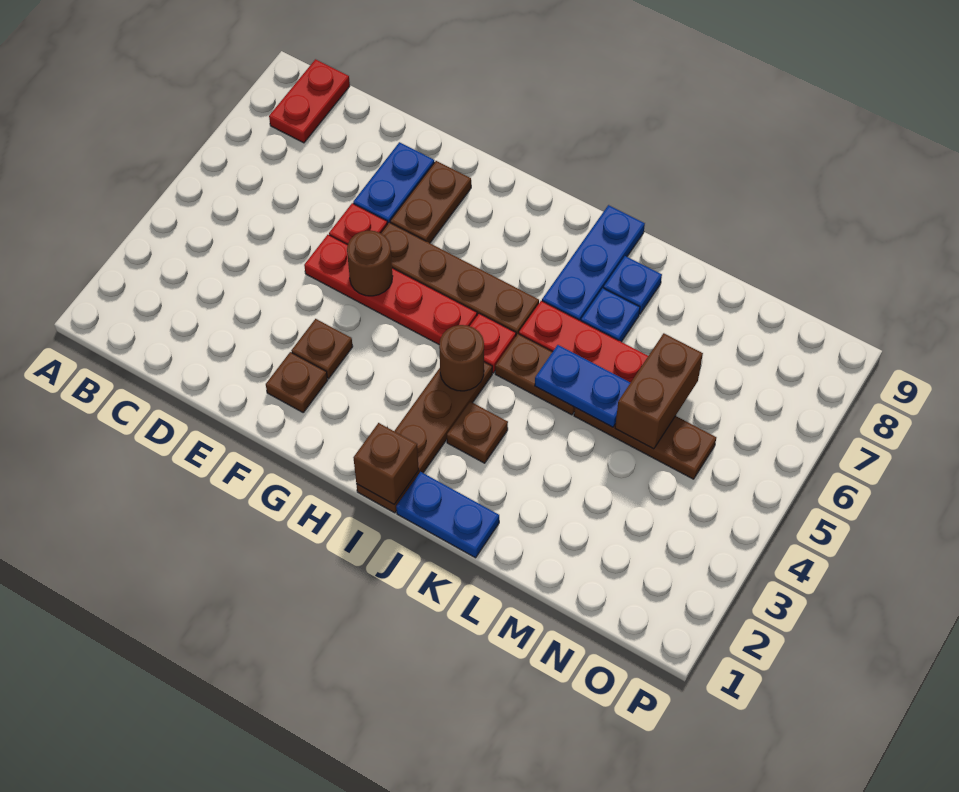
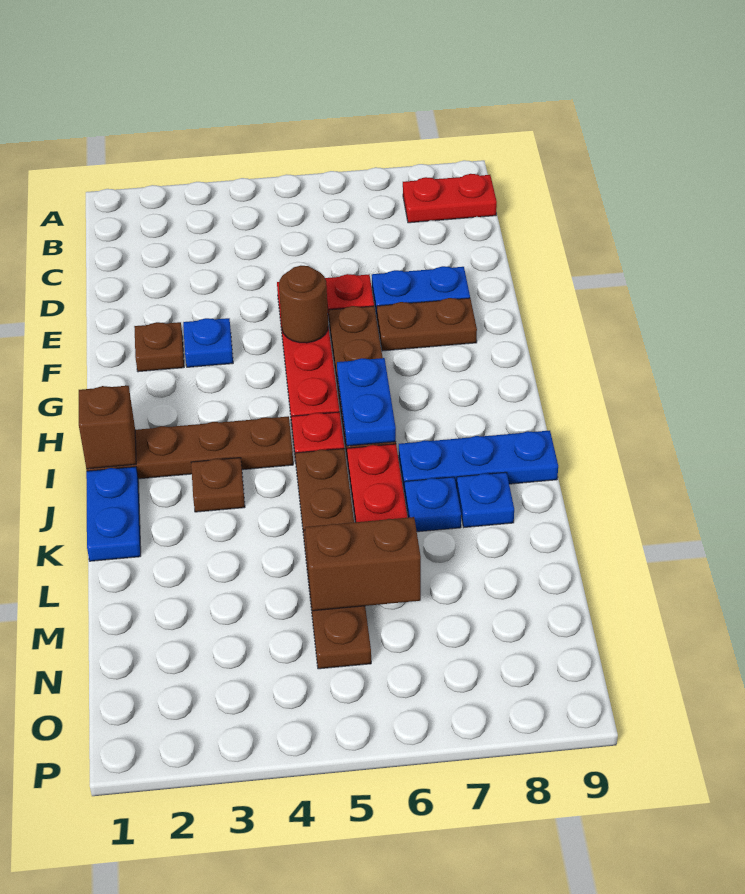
brown plate F3 level 1 -> blue plate F3 level 1
brown round brick I4 level 2 -> none
blue plate K5:L5 level 2 -> blue plate H6:I6 level 2

